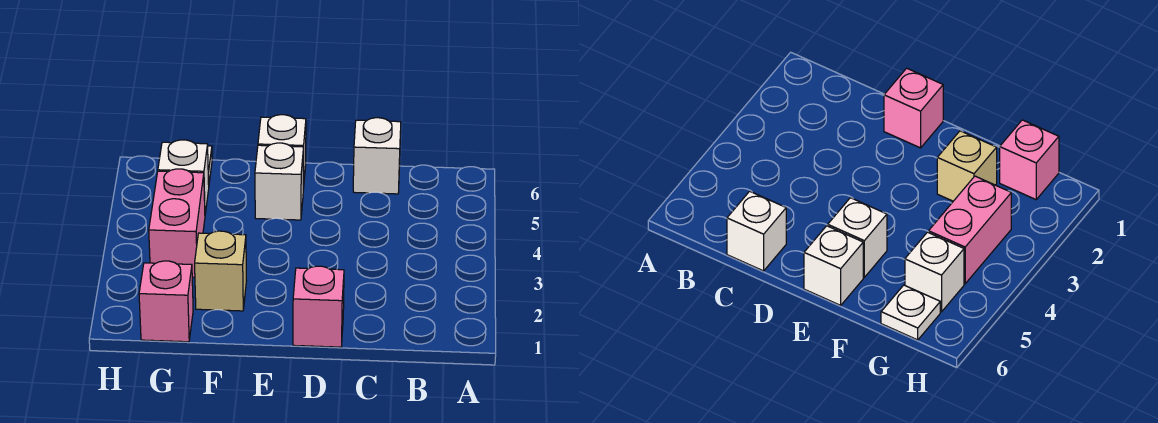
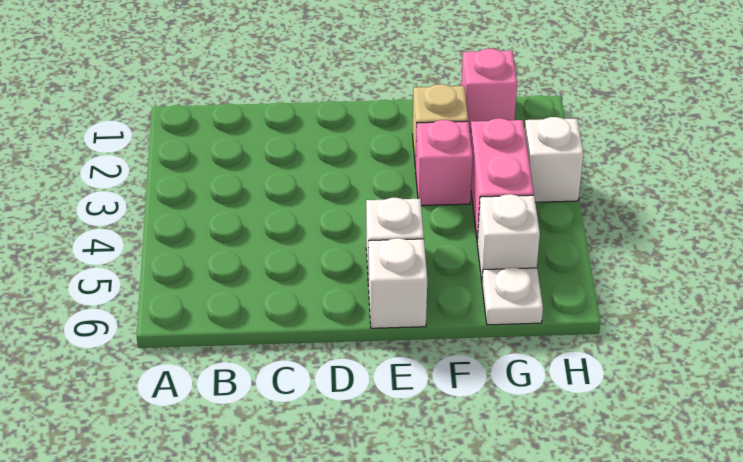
white brick C6 level 1 -> white brick H3 level 1
pink brick D1 level 1 -> pink brick F3 level 1

